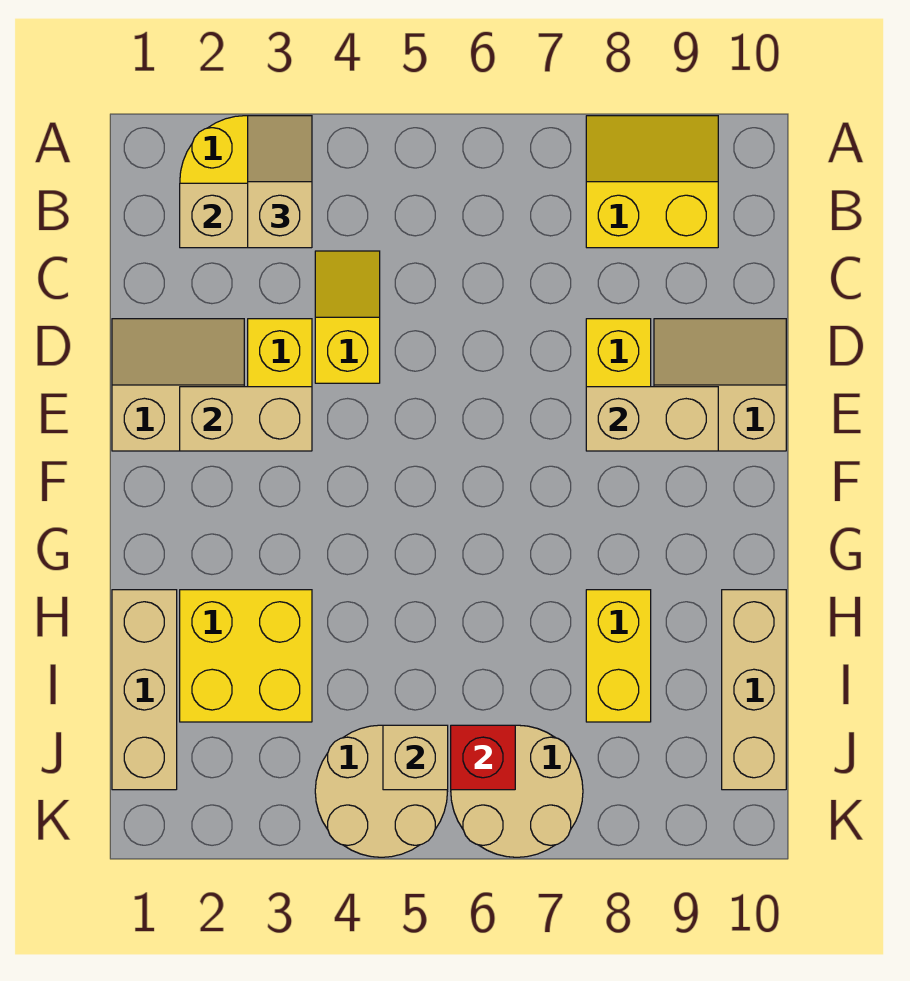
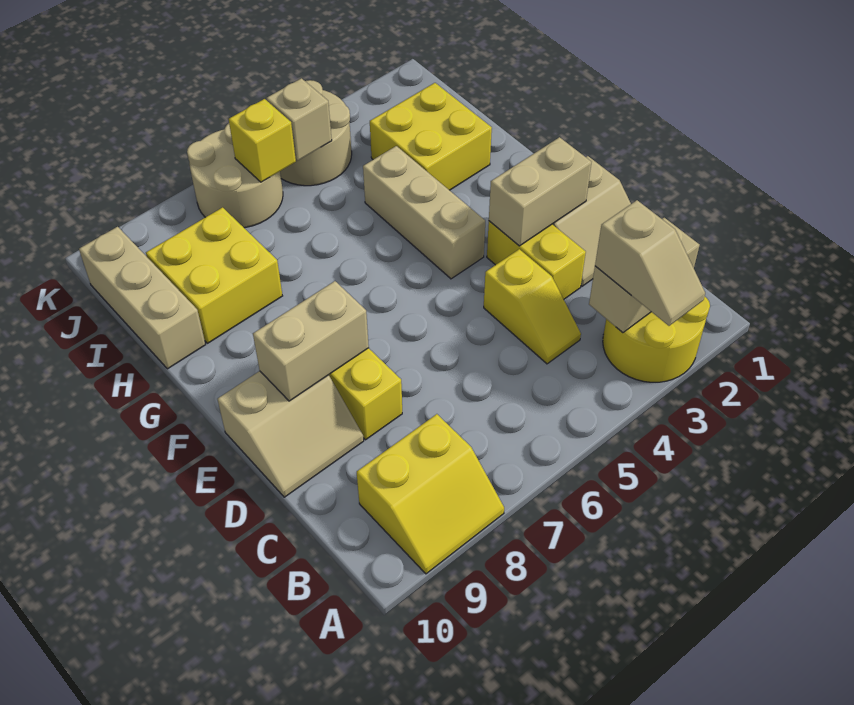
tan brick H1:J1 level 1 -> tan brick F4:H4 level 1
yellow brick H8:I8 level 1 -> yellow brick H8:I9 level 1
red brick J6 level 2 -> yellow brick J6 level 2

